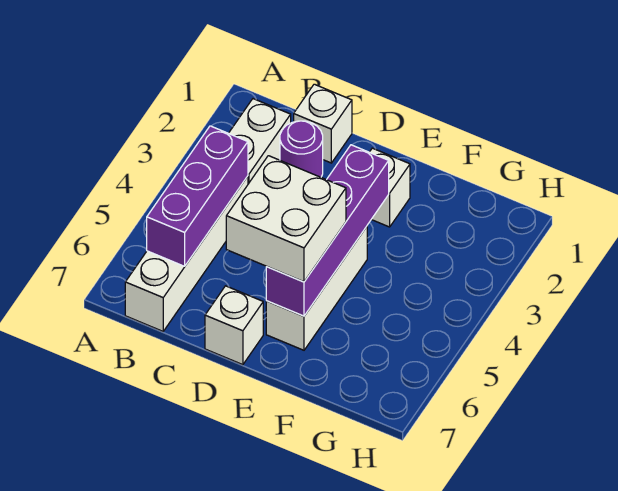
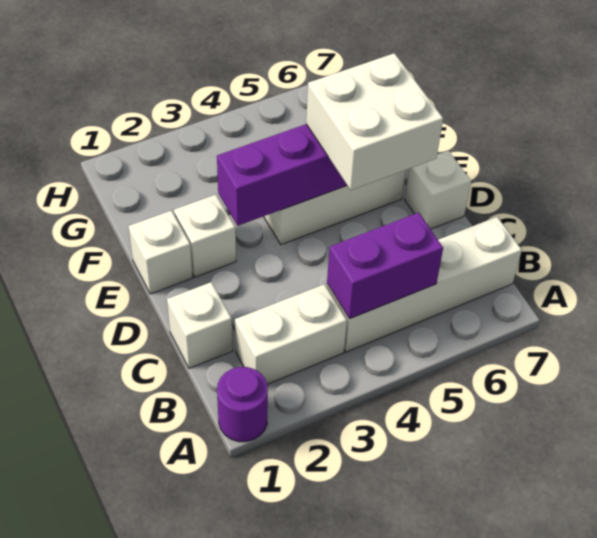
purple brick B4:B6 level 2 -> purple brick B4:B5 level 2
purple round brick C2 level 1 -> purple round brick A1 level 1
none -> white brick E1 level 1

